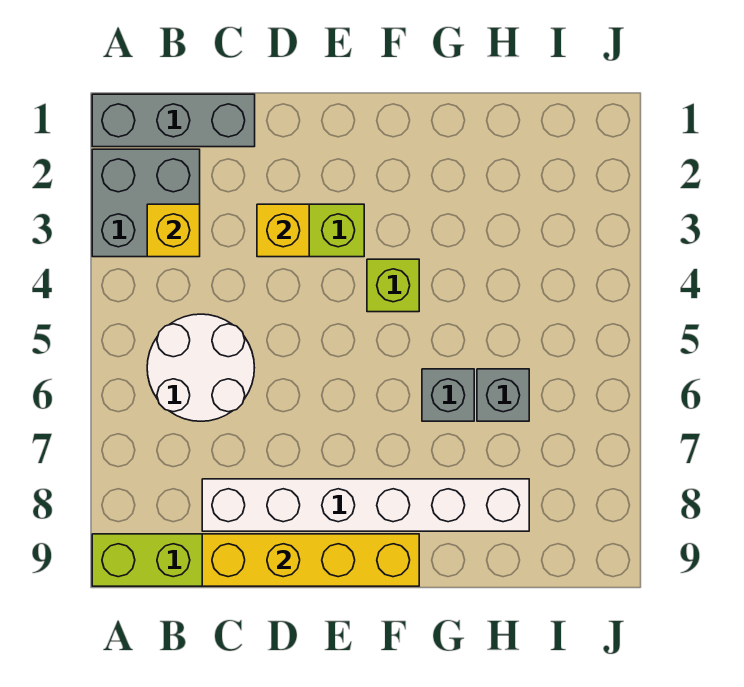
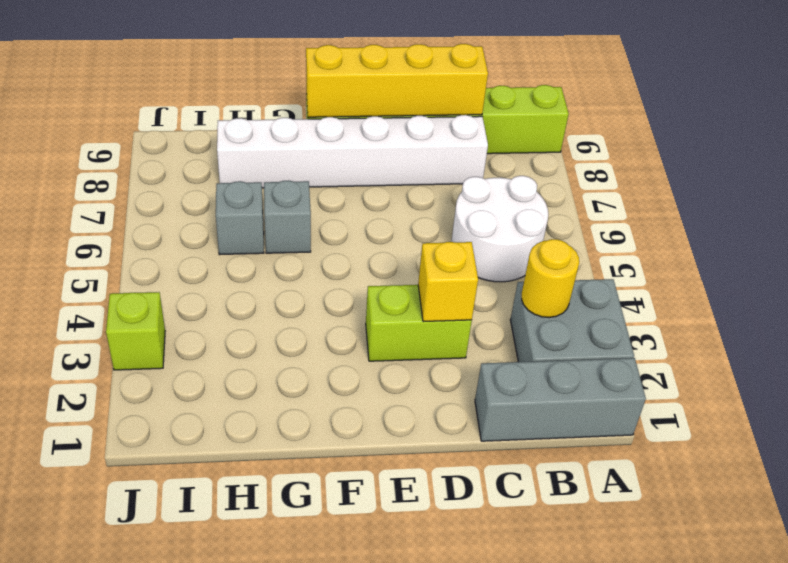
yellow brick B3 level 2 -> yellow round brick B3 level 2
lime brick F4 level 1 -> lime brick J3 level 1

